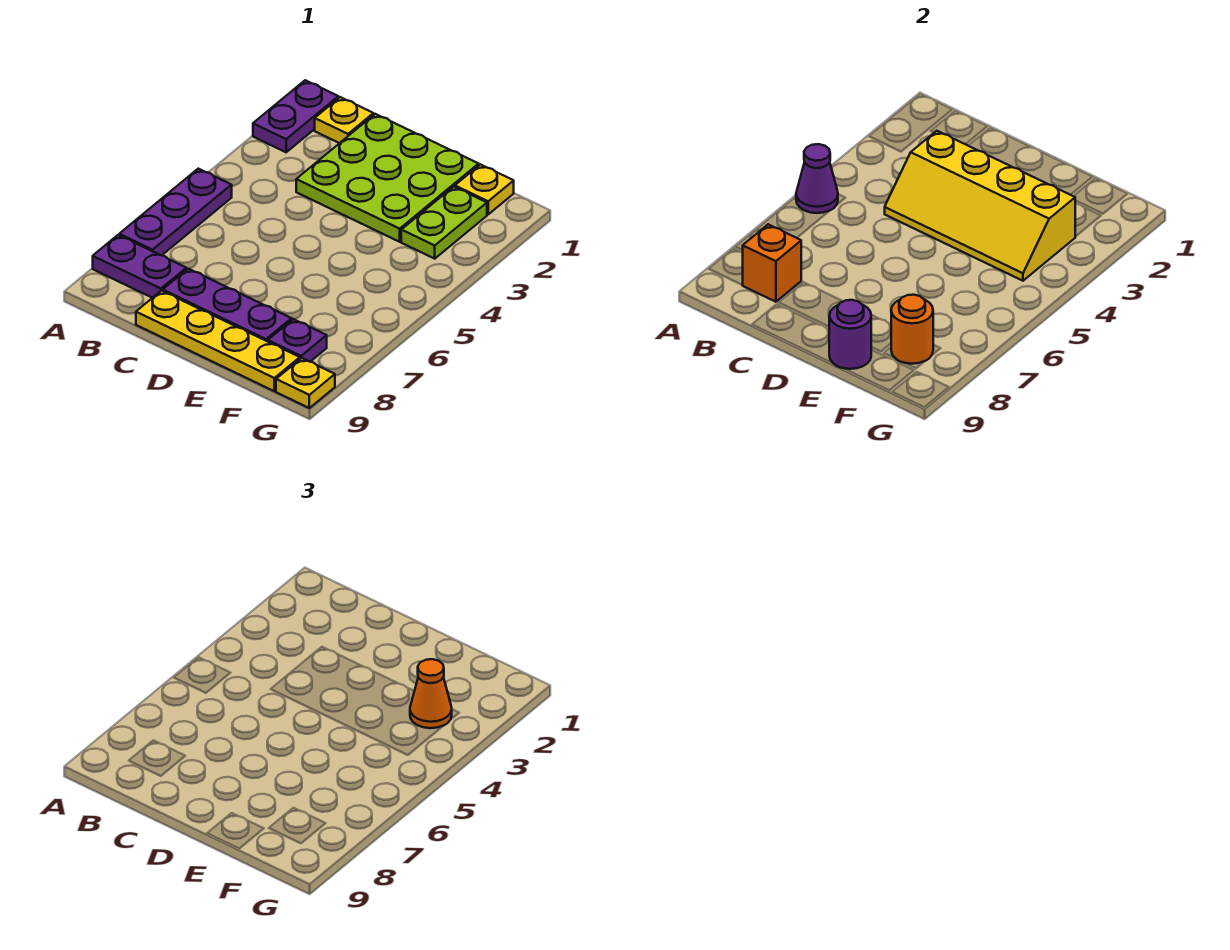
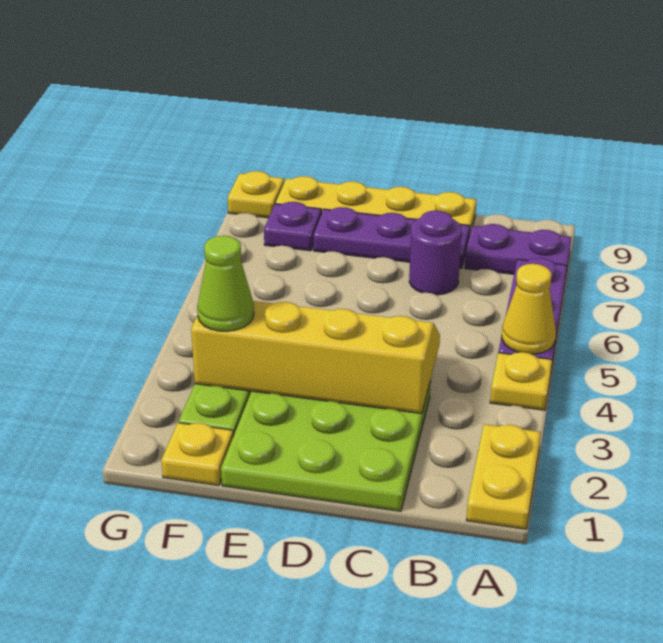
purple plate A1:A2 level 1 -> yellow plate A1:A2 level 1
purple cone A5 level 2 -> yellow cone A5 level 2
yellow plate B1 level 1 -> yellow plate A4 level 1
orange brick B8 level 2 -> none
purple round brick E9 level 2 -> purple round brick C7 level 1
orange cone F3 level 3 -> lime cone F3 level 3
orange round brick F8 level 2 -> none

